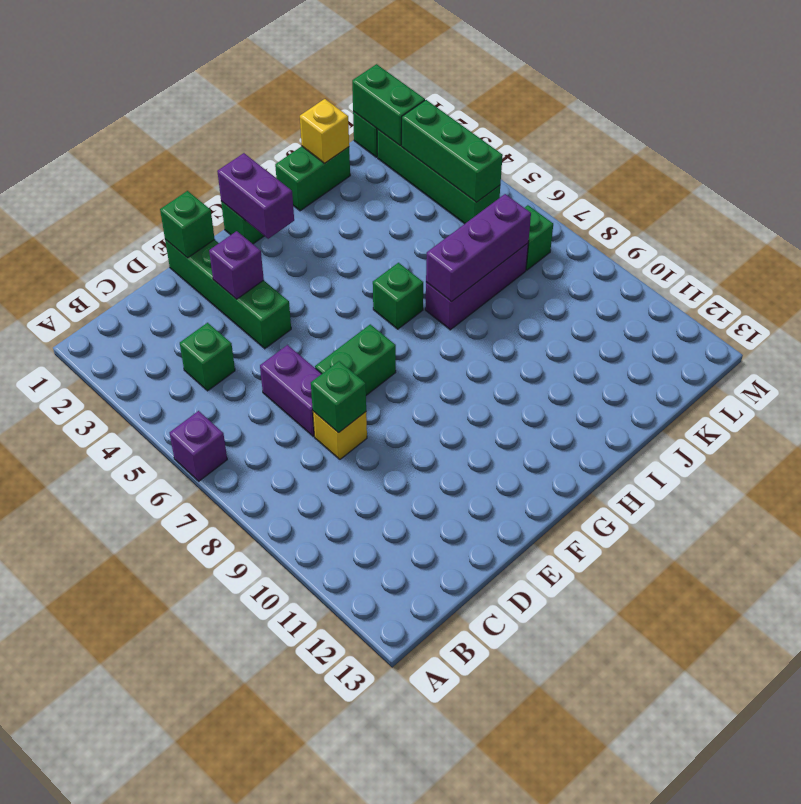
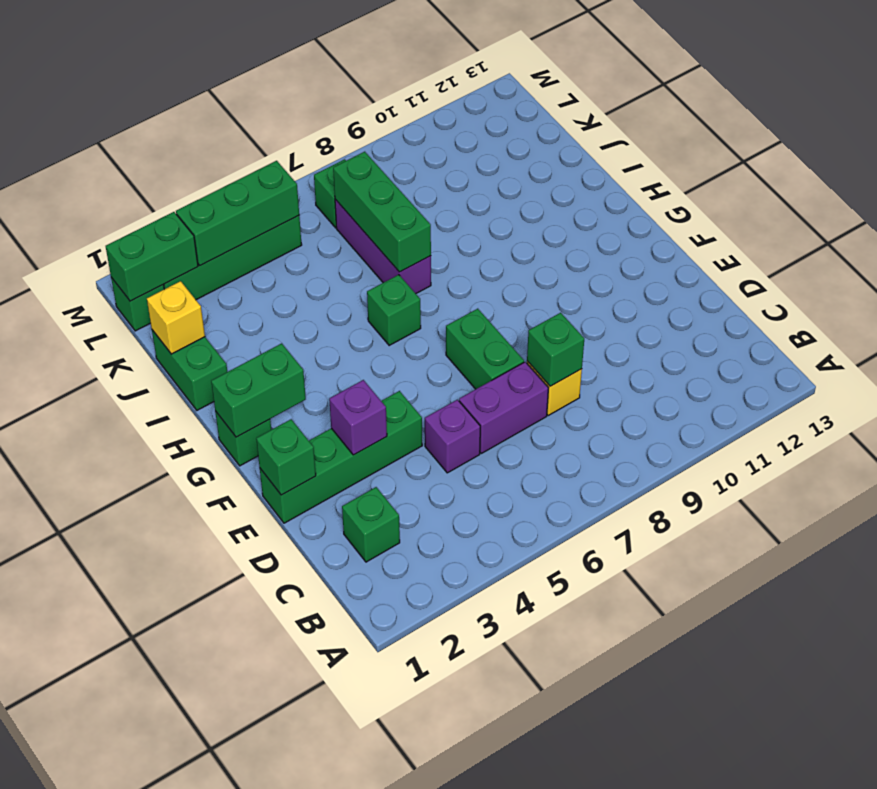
purple brick A6 level 1 -> purple brick D5 level 1
green brick C4 level 1 -> green brick C2 level 1
purple brick G1:G2 level 2 -> green brick G1:G2 level 2
purple brick I7:K7 level 2 -> green brick I7:K7 level 2

